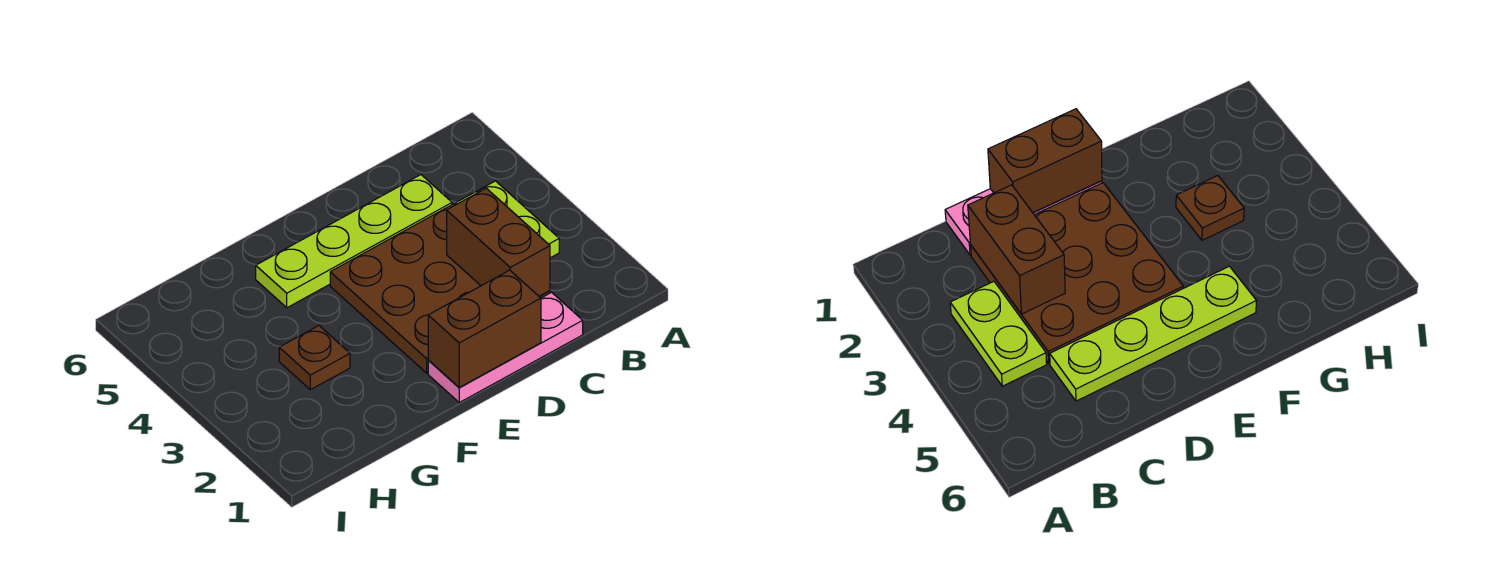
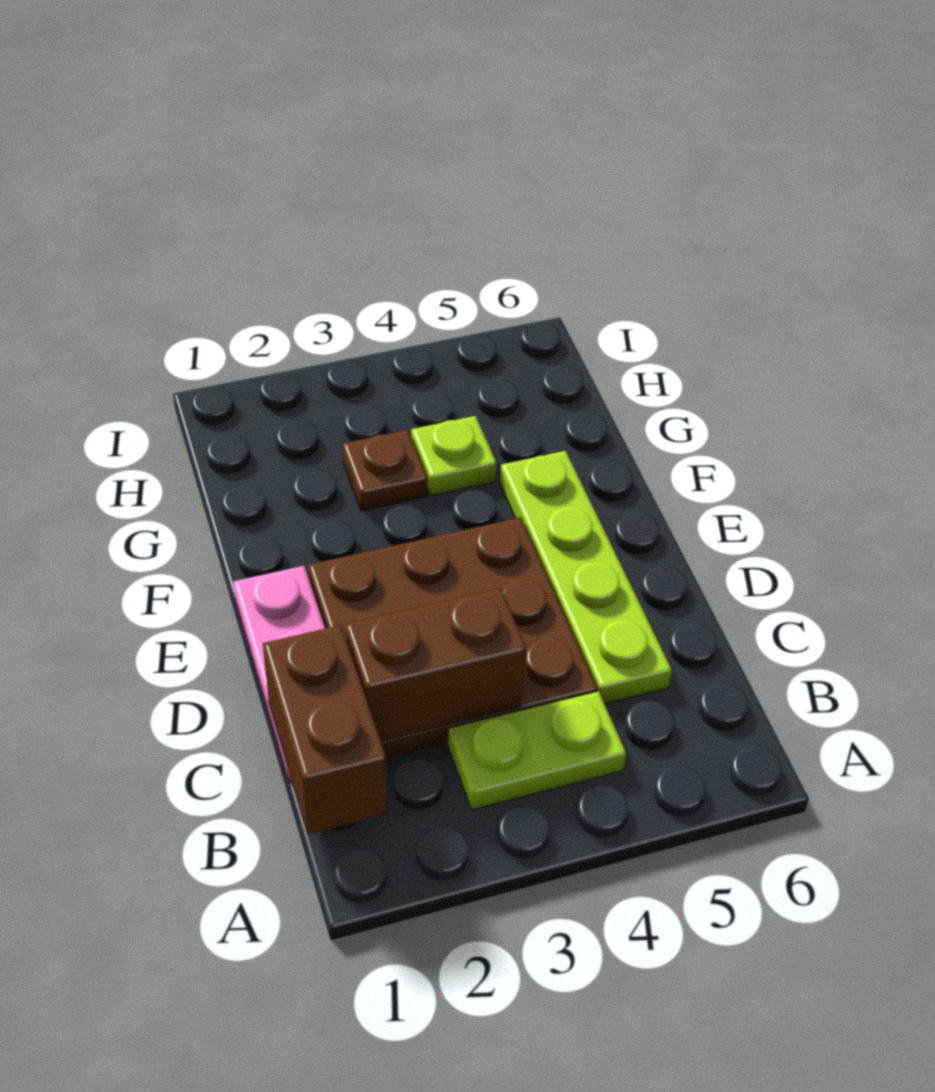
brown brick D1:E1 level 2 -> brown brick B1:C1 level 2
none -> lime plate G4 level 1

